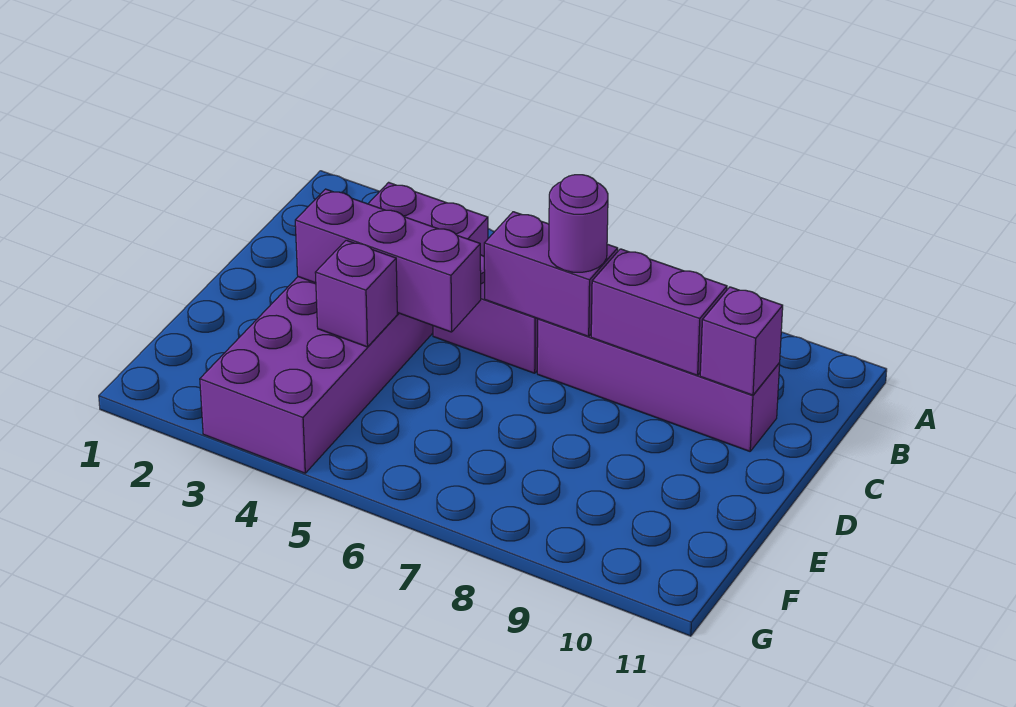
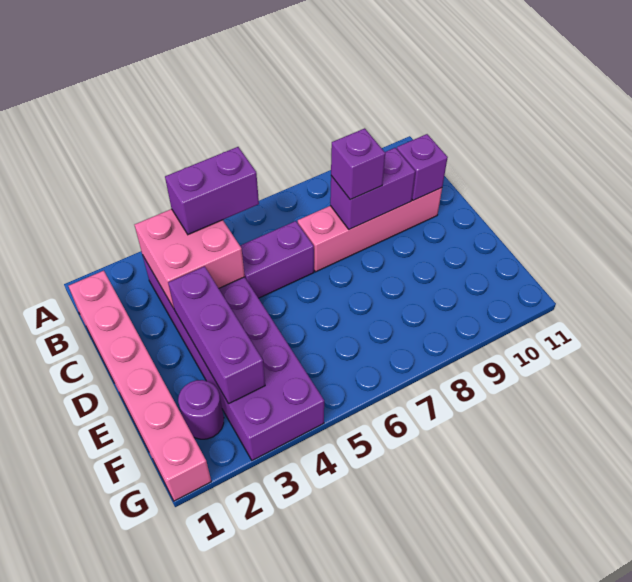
none -> pink brick B1:G1 level 1
none -> pink brick B3:C4 level 2
purple brick C6:C7 level 2 -> purple brick B4:B5 level 3
purple brick C7:C10 level 1 -> pink brick C7:C10 level 1
purple round brick C7 level 3 -> purple round brick F2 level 1
purple brick D3:D5 level 2 -> purple brick D3:F3 level 2
purple brick E4 level 2 -> purple brick C8 level 3

